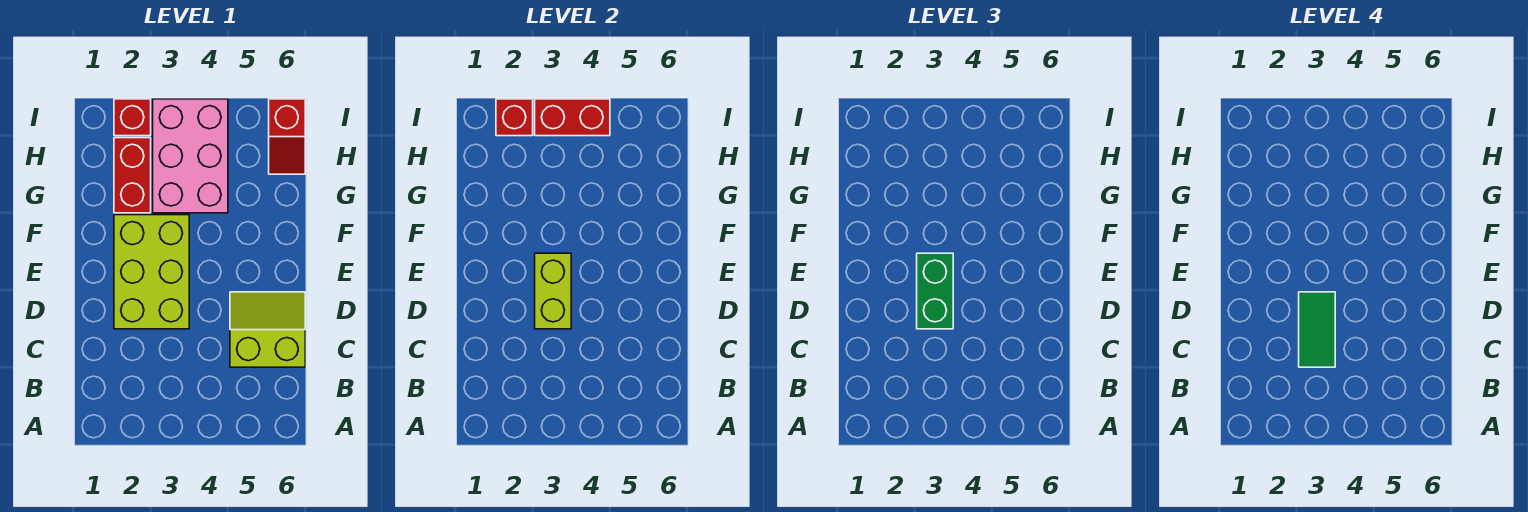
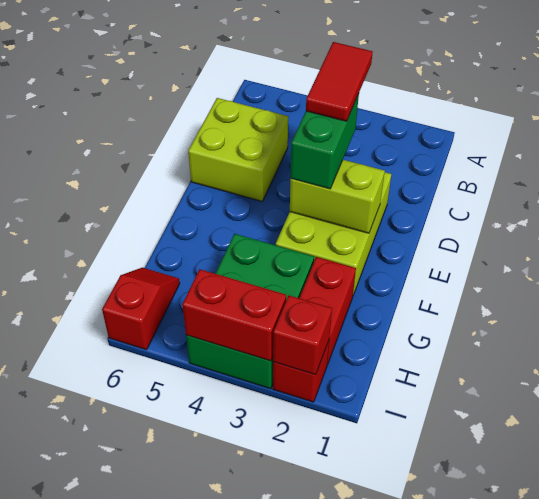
green tile C3:D3 level 4 -> red tile C3:D3 level 4
lime slope C5:D6 level 1 top C -> lime brick C5:D6 level 1
lime brick D3:E3 level 2 -> lime brick E2:E3 level 2
pink brick G3:I4 level 1 -> green brick G3:I4 level 1

